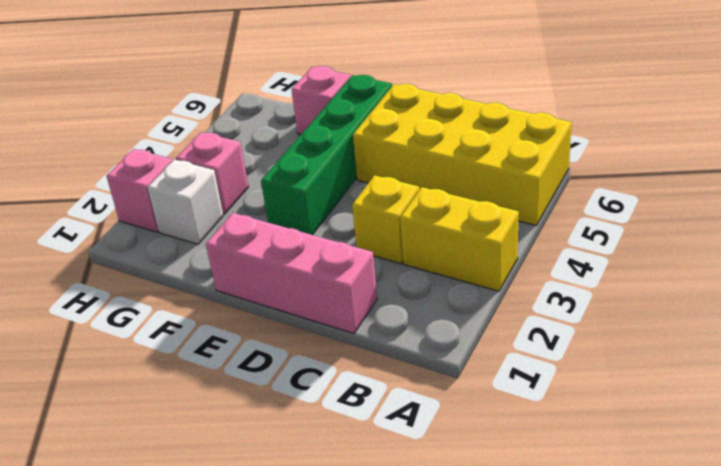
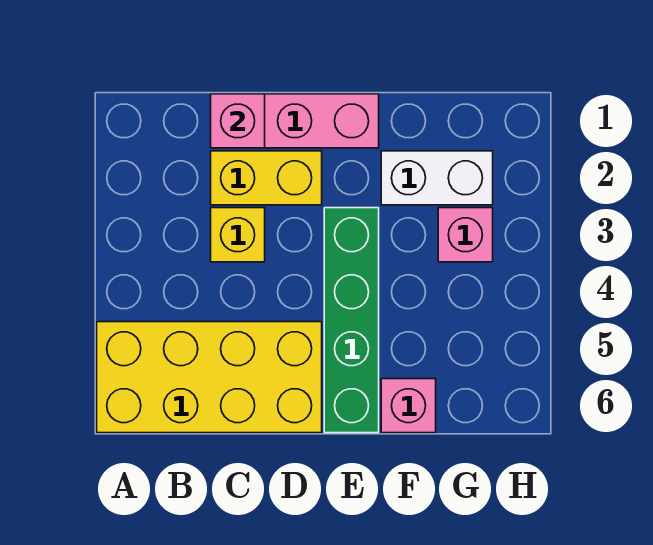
yellow brick A3:B3 level 1 -> yellow brick C2:D2 level 1
white brick G2 level 1 -> white brick F2:G2 level 1
pink brick H2 level 1 -> pink brick C1 level 2

